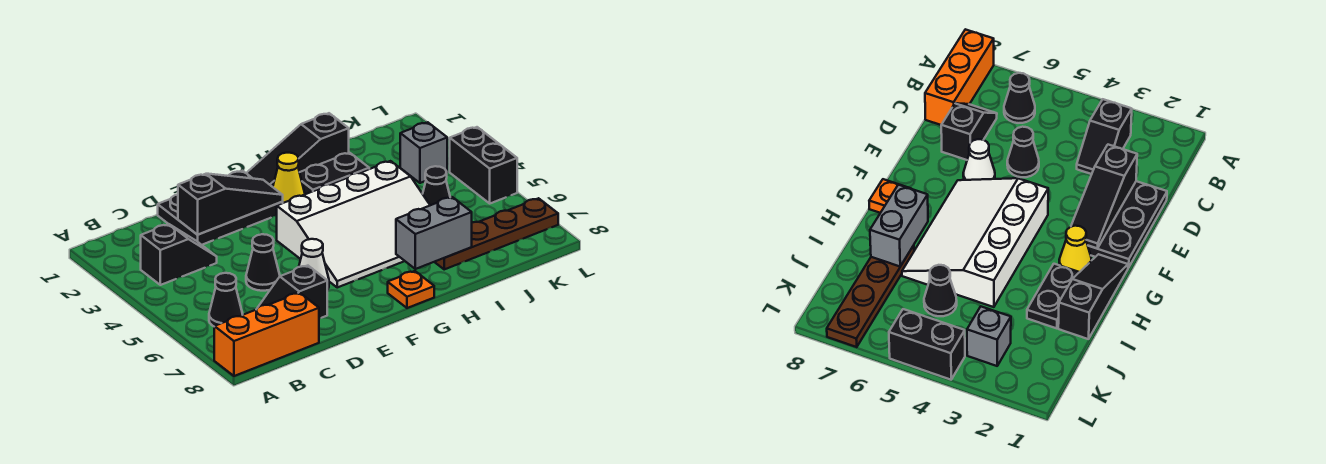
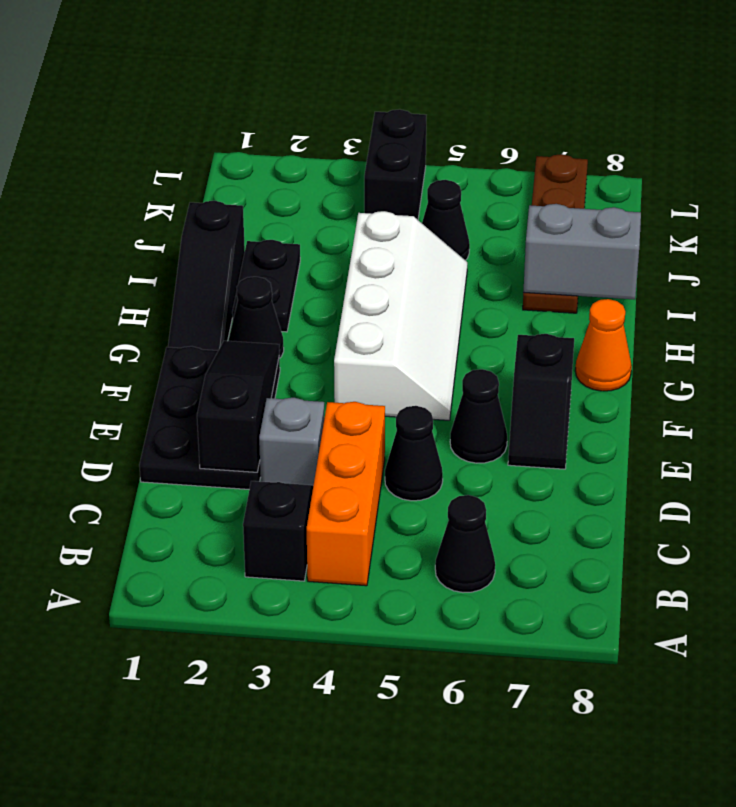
orange brick A8:C8 level 1 -> orange brick B4:D4 level 1
black slope C7:D7 level 1 top D -> black slope E7:F7 level 1 top F
white cone E6 level 1 -> black cone E6 level 1
white slope F4:I6 level 1 top 4 -> white slope F4:I5 level 1 top 4
yellow cone G2 level 1 -> black cone G2 level 1
orange plate G8 level 1 -> orange cone G8 level 1
grey brick H7:I7 level 2 -> grey brick I7:I8 level 2
grey brick K3 level 1 -> grey brick D3 level 1
black brick L4:L5 level 1 -> black brick K4:L4 level 1

